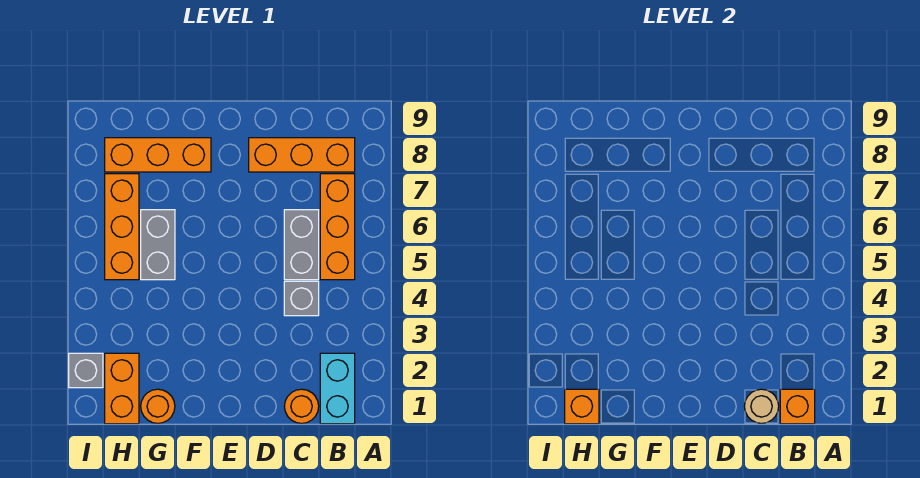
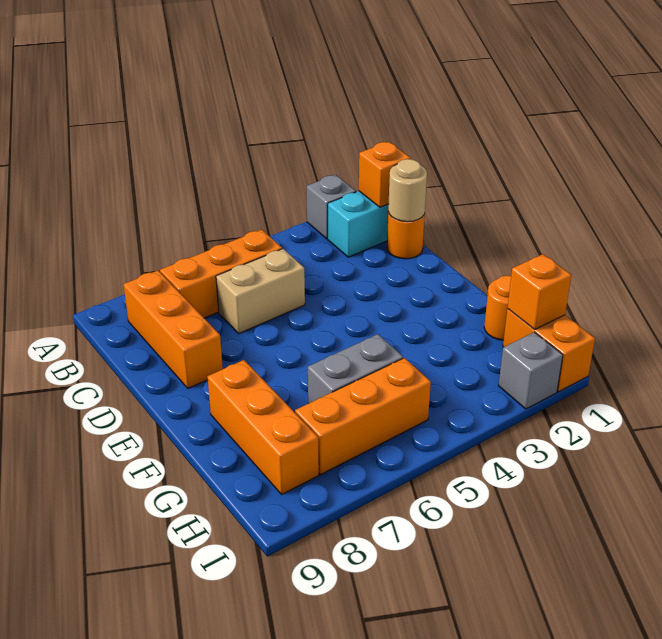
grey brick C4 level 1 -> grey brick A2 level 1
grey brick C5:C6 level 1 -> tan brick C5:C6 level 1
orange brick H1:H2 level 1 -> orange brick H1:I1 level 1

